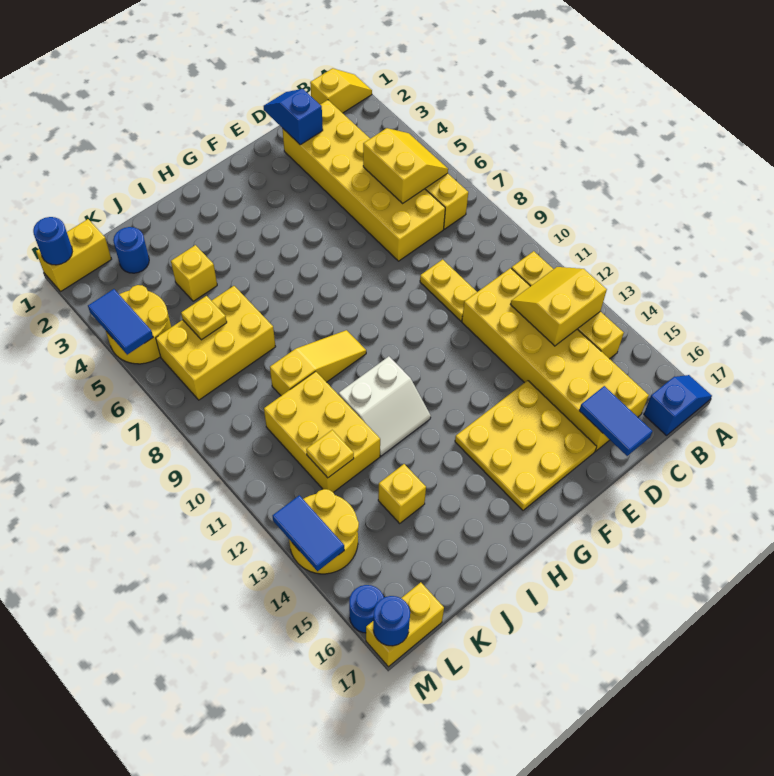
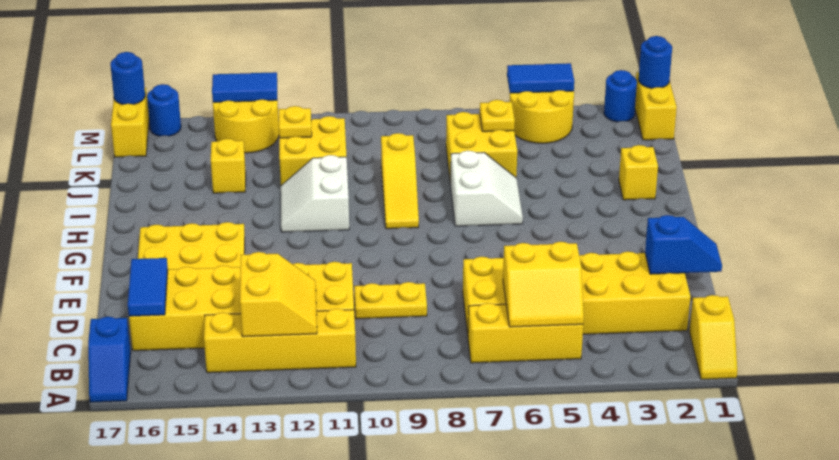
blue tile D16:D17 level 2 -> blue tile C16:D16 level 2
none -> white slope H6:I7 level 1 top 7
yellow brick J4 level 1 -> yellow brick I2 level 1
yellow brick J6:L7 level 1 -> yellow brick J6:K7 level 1
yellow brick J10:K12 level 1 -> yellow brick J11:K12 level 1
blue round brick K2 level 1 -> blue round brick M2 level 1

